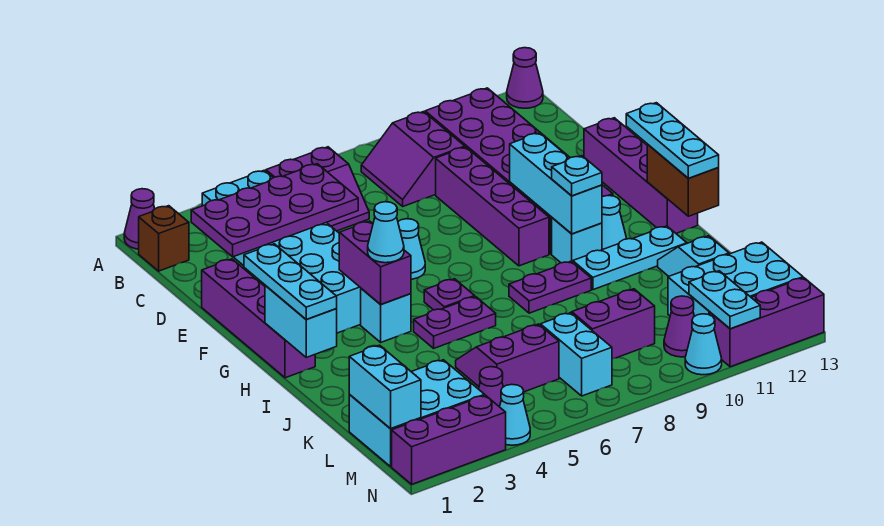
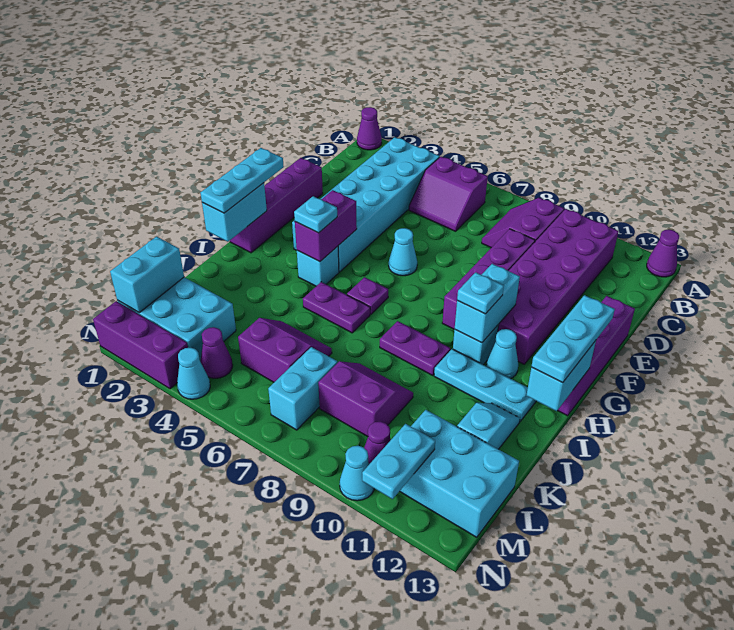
brown brick B1 level 1 -> none
purple plate C2:D5 level 2 -> none
cyan brick F10:H10 level 2 -> cyan brick G10:H10 level 2
cyan cone H4 level 3 -> cyan plate H4 level 3
brown brick H13:I13 level 2 -> cyan brick H13:I13 level 2
purple brick N11:N13 level 1 -> none

